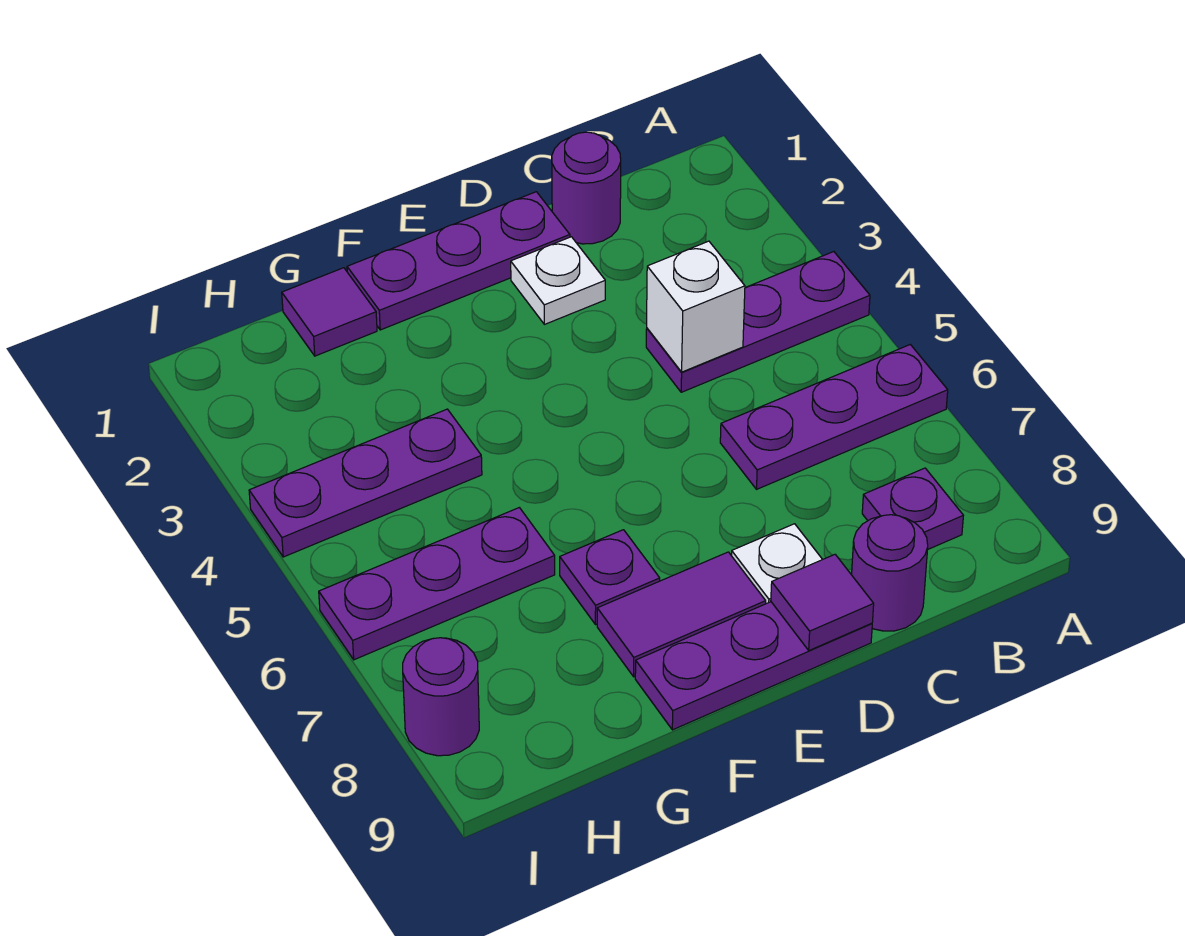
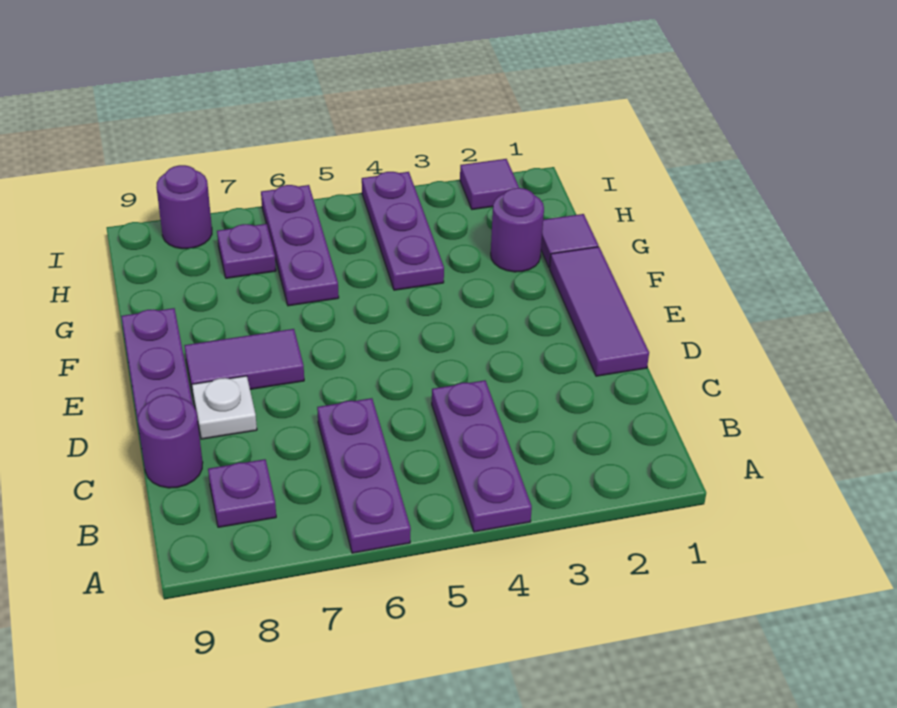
purple round brick C1 level 1 -> purple round brick G2 level 1
white brick C4 level 2 -> none
purple plate D1:F1 level 1 -> purple tile D1:F1 level 1
white plate D2 level 1 -> none
purple tile D9 level 2 -> purple tile I2 level 1
purple tile E8:F8 level 1 -> purple tile E7:E8 level 1
purple plate F7 level 1 -> purple plate H7 level 1

